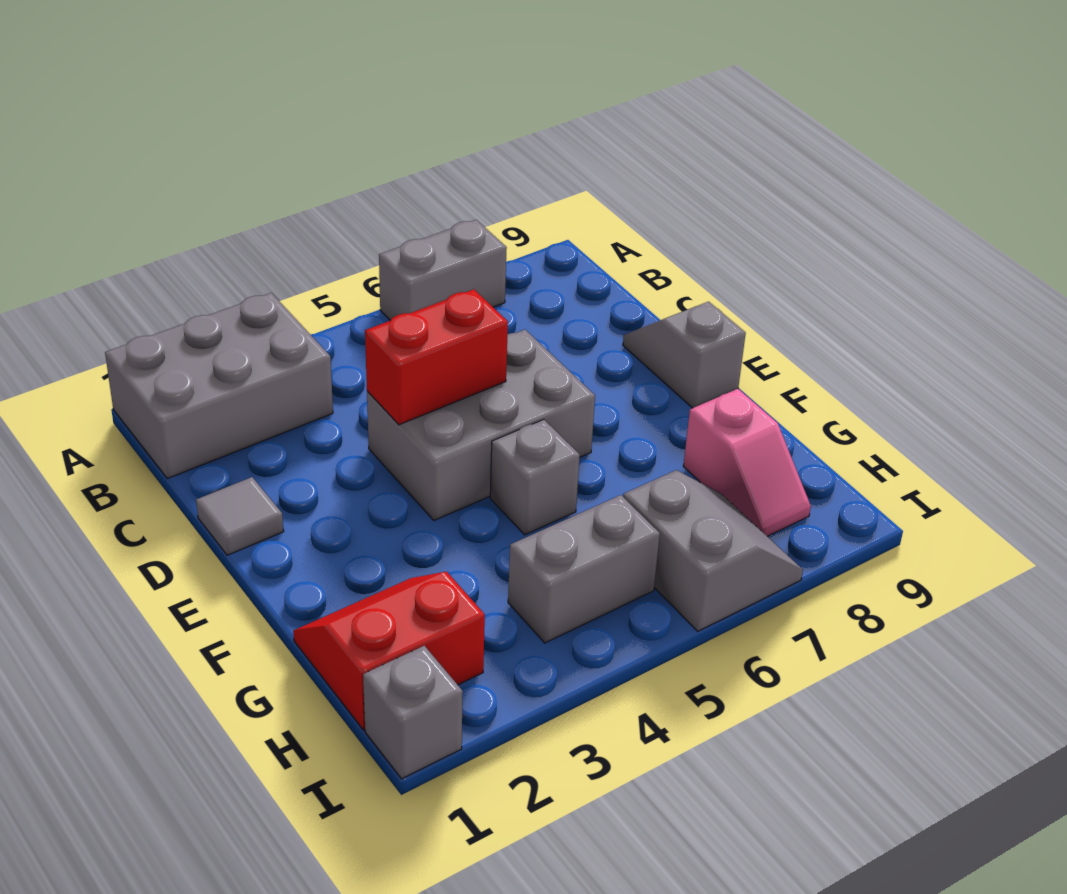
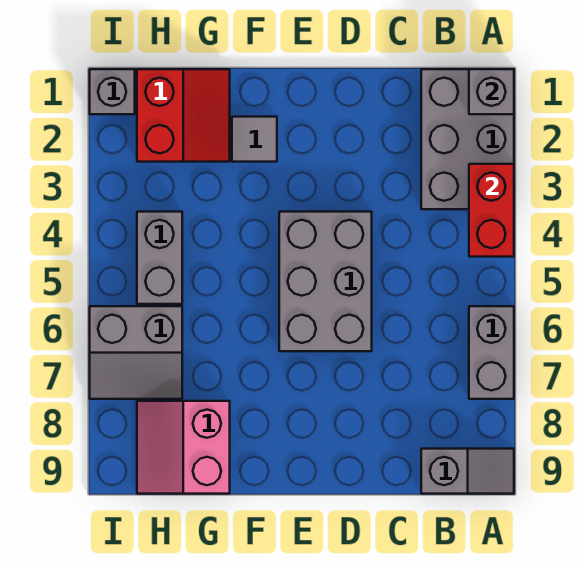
grey tile D1 level 1 -> grey tile F2 level 1
red brick D4:D5 level 2 -> red brick A3:A4 level 2
grey slope D9:E9 level 1 top E -> grey slope A9:B9 level 1 top B
grey brick F5 level 1 -> grey brick A1 level 2
pink slope G8:H8 level 1 top G -> pink slope G8:H9 level 1 top G

